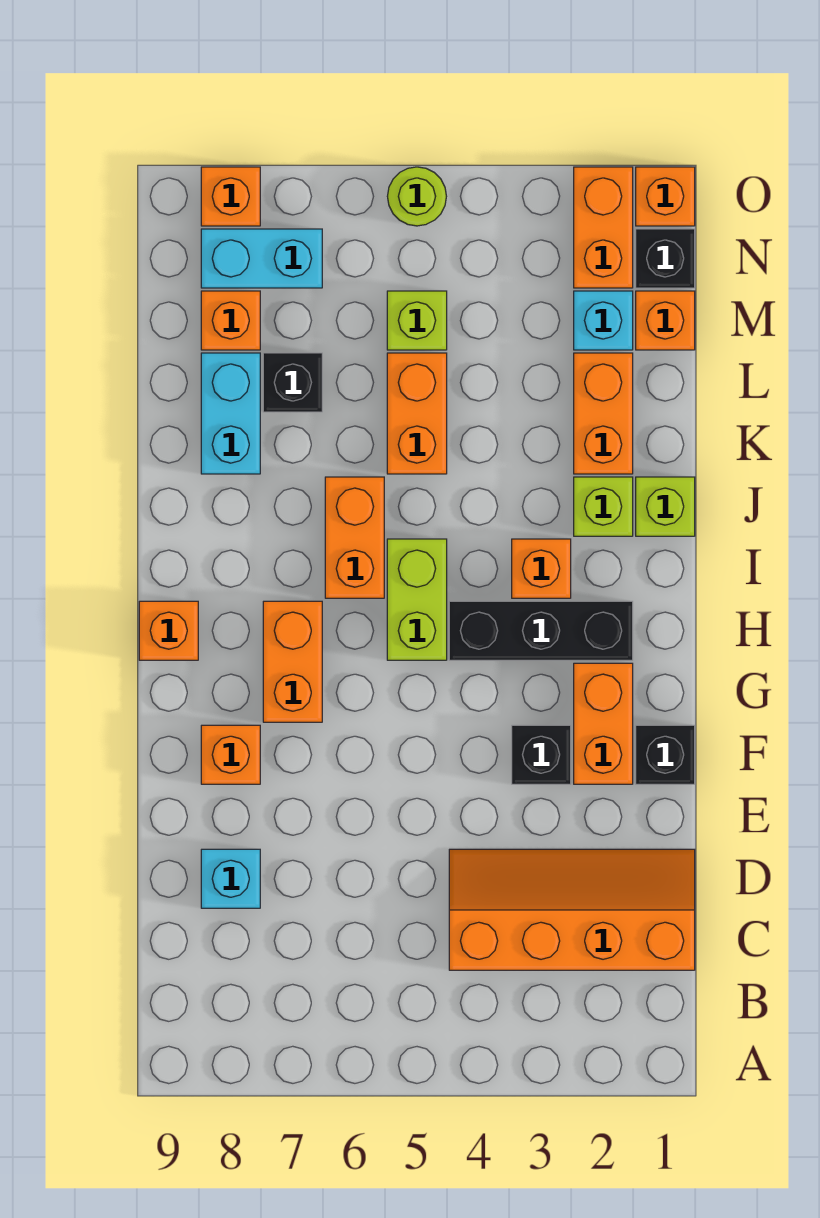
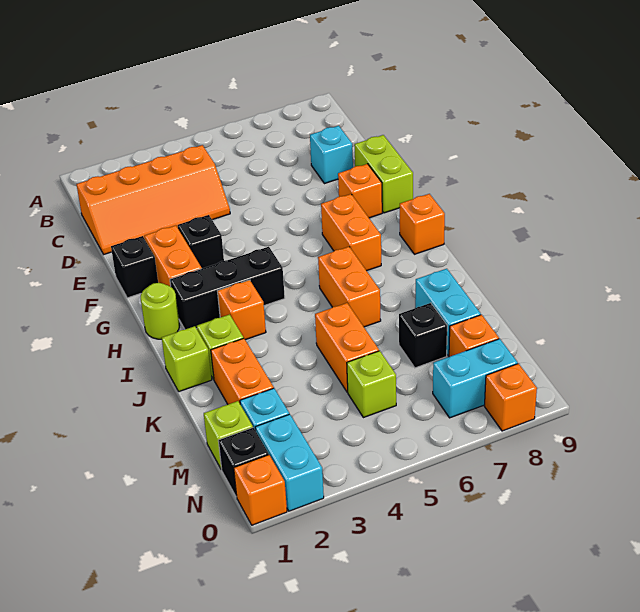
lime brick H5:I5 level 1 -> lime brick E9:F9 level 1
orange brick M1 level 1 -> lime brick M1 level 1
orange brick N2:O2 level 1 -> cyan brick N2:O2 level 1
lime round brick O5 level 1 -> lime round brick H1 level 1

